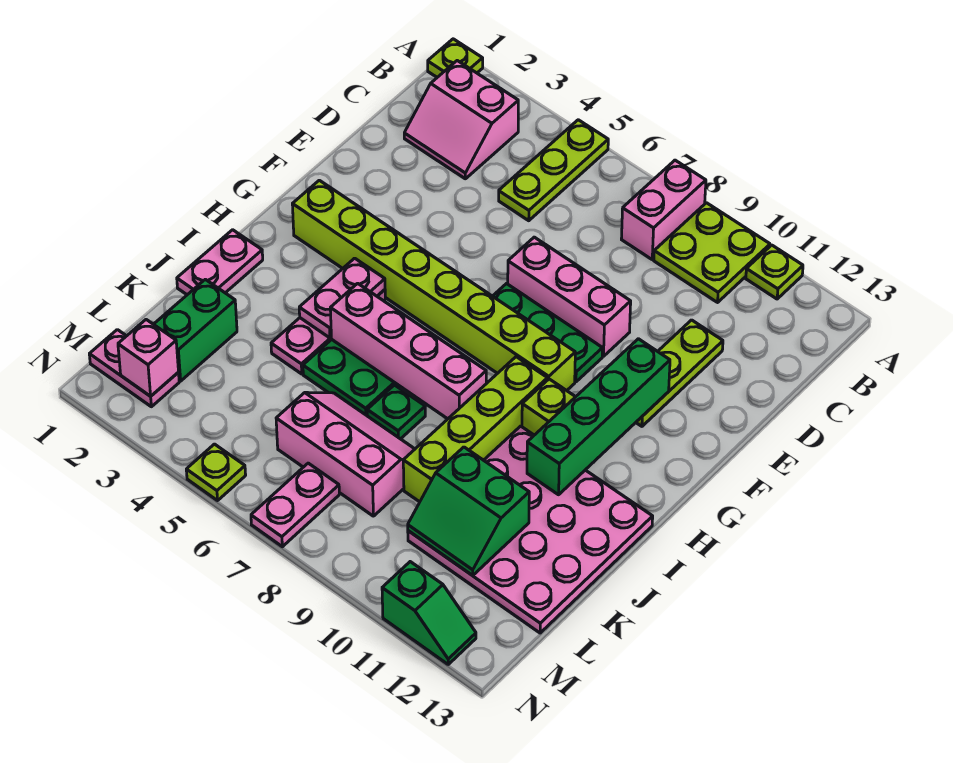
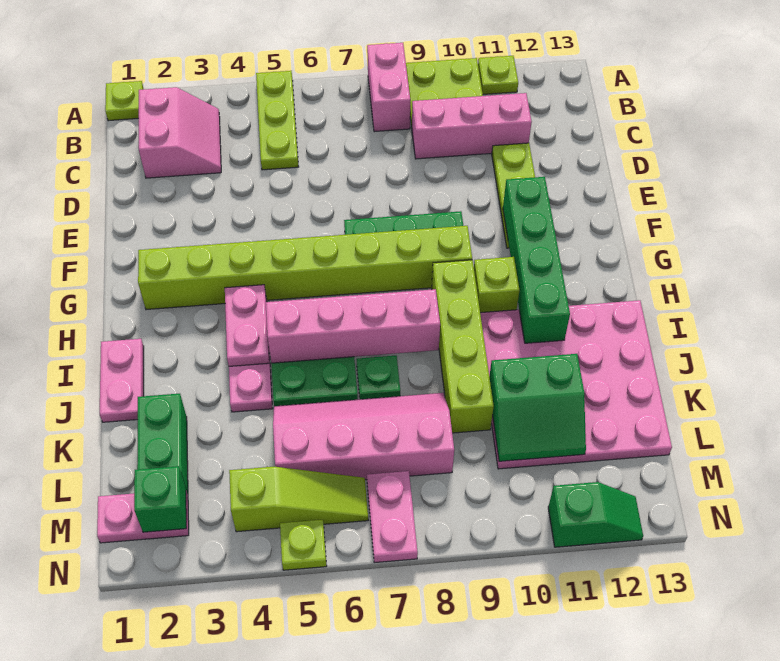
pink slope B2:C3 level 1 top B -> pink slope B2:C3 level 1 top 2
pink brick E7:E9 level 1 -> pink brick C9:C11 level 1
pink slope K6:L8 level 1 top L -> pink slope K5:L8 level 1 top L
pink brick M2 level 2 -> green brick M2 level 2
none -> lime slope M4:M6 level 1 top 4

